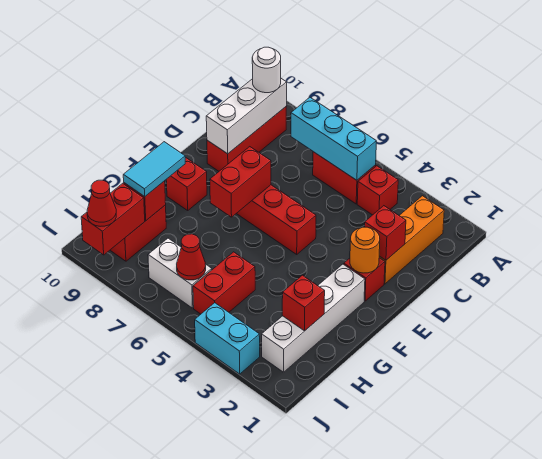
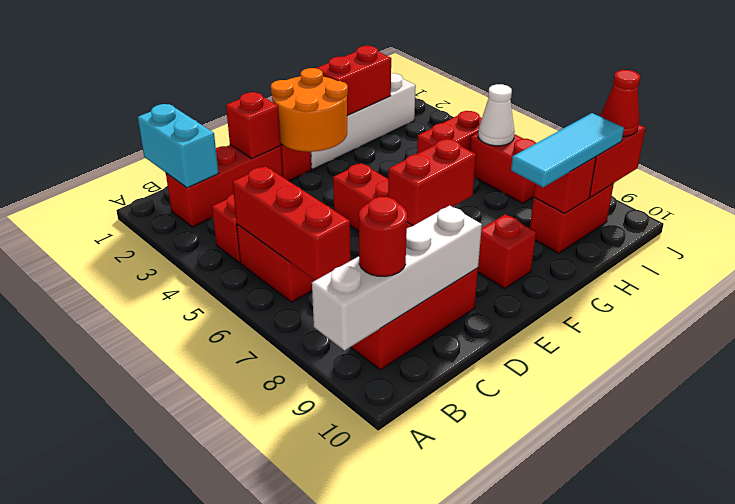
orange brick B2:D2 level 1 -> red brick B2:D2 level 1
cyan brick B5:B7 level 2 -> red brick B5:B7 level 2
white brick B9:D9 level 2 -> white brick A9:D9 level 2
white round brick B9 level 3 -> red round brick B9 level 3
orange round brick E2 level 2 -> orange round brick E2:F3 level 2
cyan tile G9:H9 level 3 -> cyan tile G9:I9 level 3
red brick H2 level 2 -> red brick G2:H2 level 2
white brick I6:I7 level 1 -> red brick I6:I7 level 1
red cone I6 level 2 -> white cone I6 level 2
cyan brick J3:J4 level 1 -> cyan brick B1:B2 level 2

